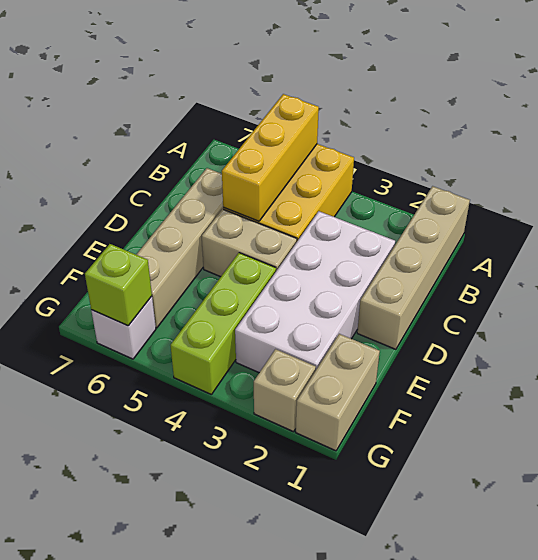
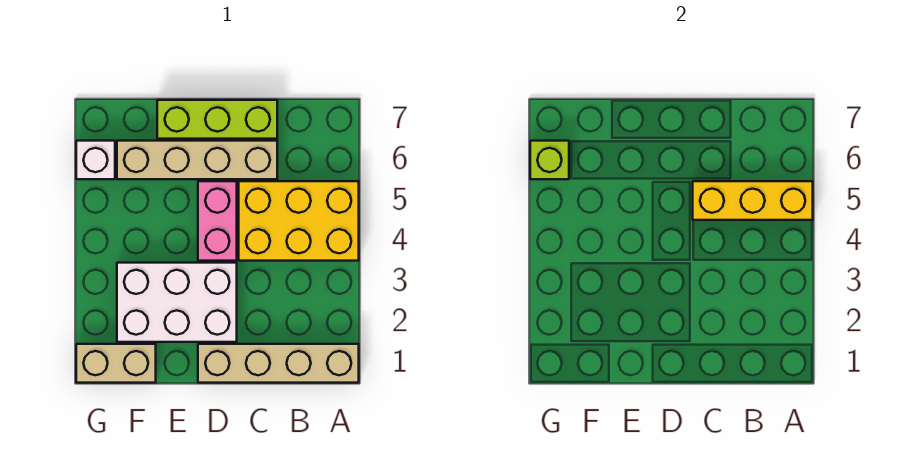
white brick C2:F3 level 1 -> white brick D2:F3 level 1
tan brick D4:D5 level 1 -> pink brick D4:D5 level 1
lime brick E4:G4 level 1 -> lime brick C7:E7 level 1
tan brick G2 level 1 -> none

